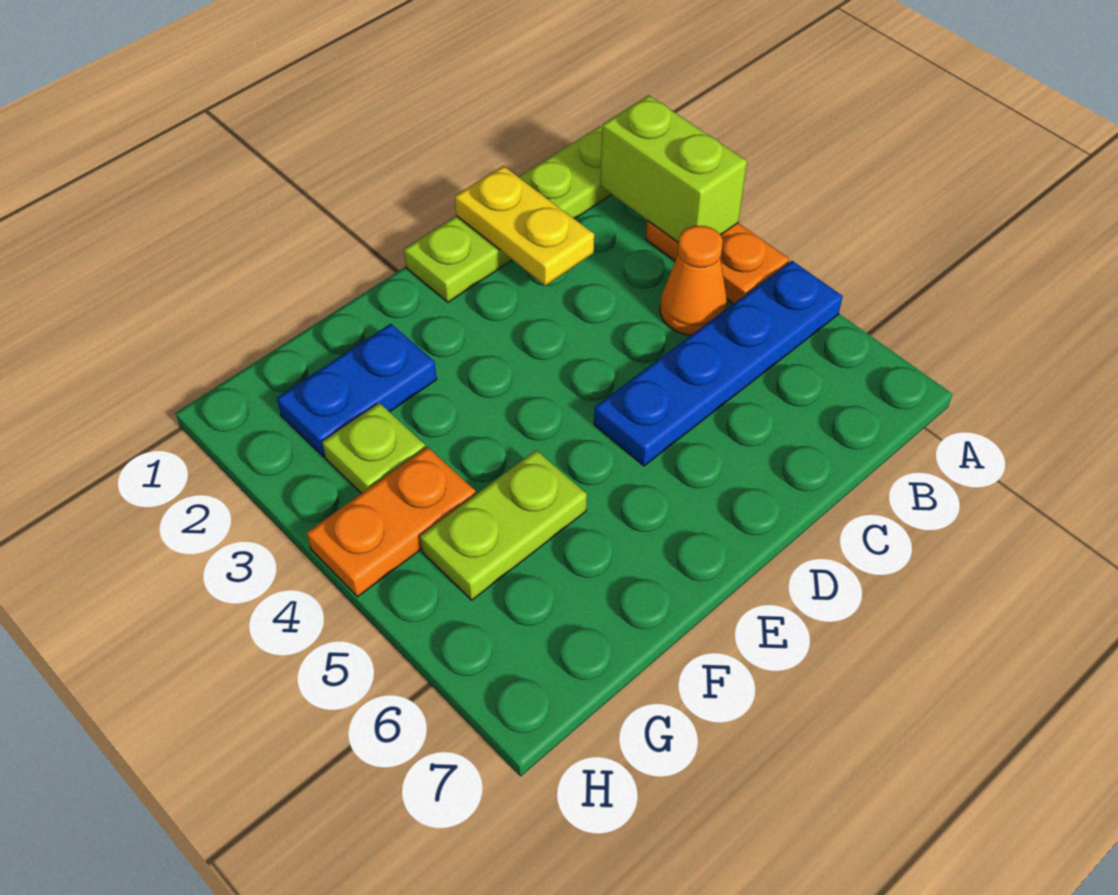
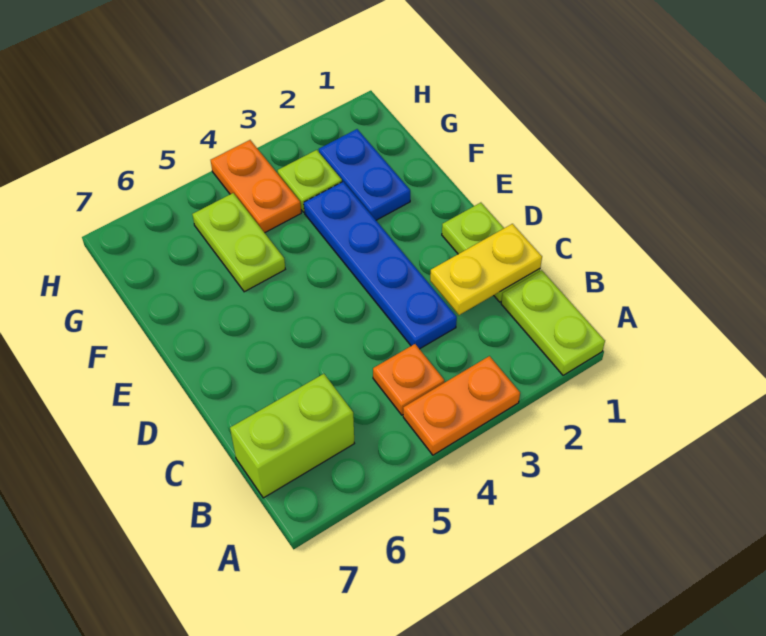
lime brick A2:A3 level 2 -> lime brick B6:B7 level 1
blue plate A5:D5 level 1 -> blue plate C3:F3 level 1
orange cone B4 level 1 -> orange plate B4 level 1

